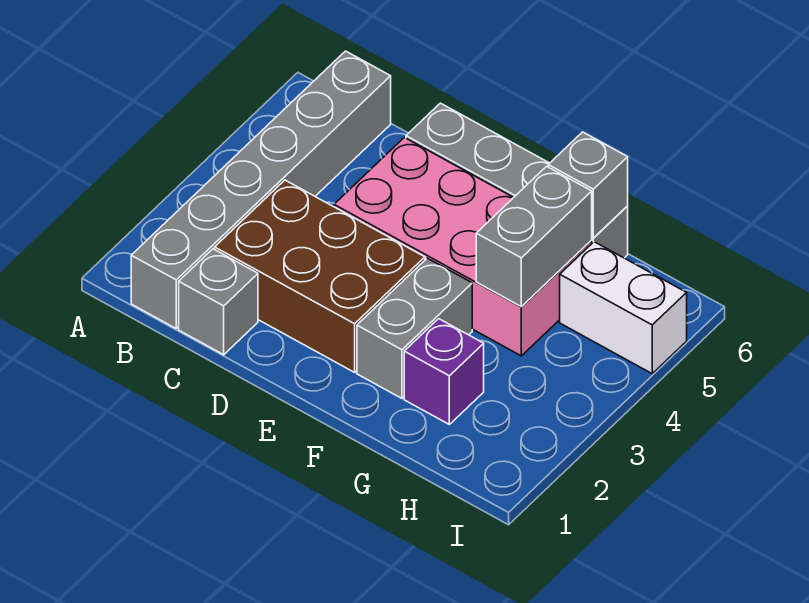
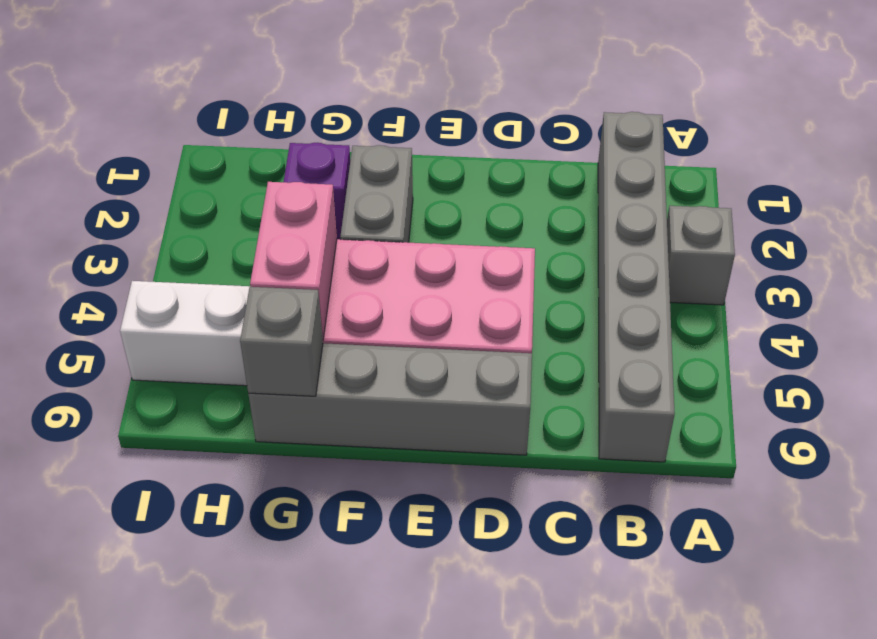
grey brick C1 level 1 -> grey brick A3 level 1
brown brick C2:E3 level 1 -> none
grey brick G4:G5 level 2 -> pink brick G4:G5 level 2

